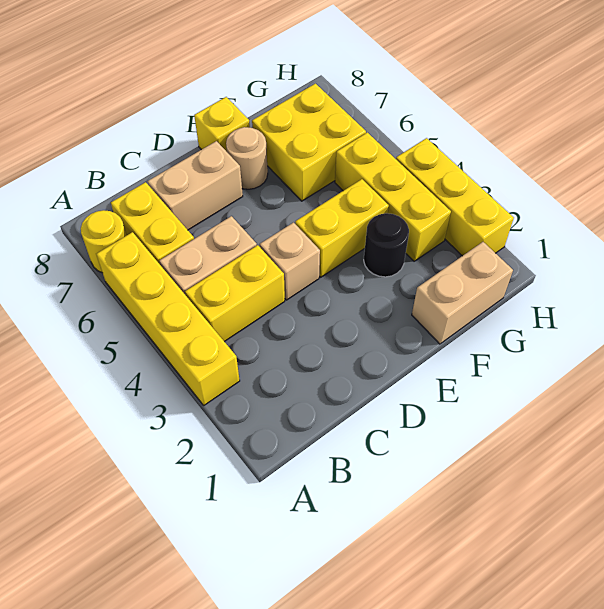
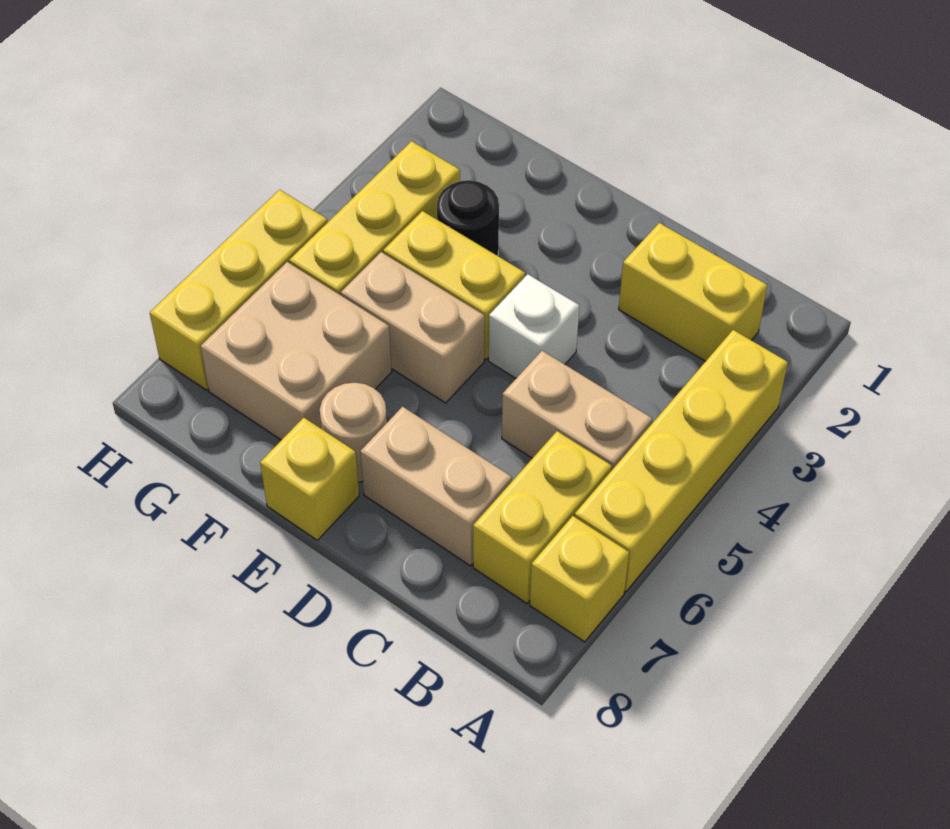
yellow round brick A7 level 1 -> yellow brick A7 level 1
yellow brick B4:C4 level 1 -> yellow brick B2:C2 level 1
tan brick D4 level 1 -> white brick D4 level 1
tan brick F1:G1 level 1 -> tan brick E5:F5 level 1
yellow brick F6:G7 level 1 -> tan brick F6:G7 level 1
yellow brick H2:H4 level 1 -> yellow brick H5:H7 level 1

